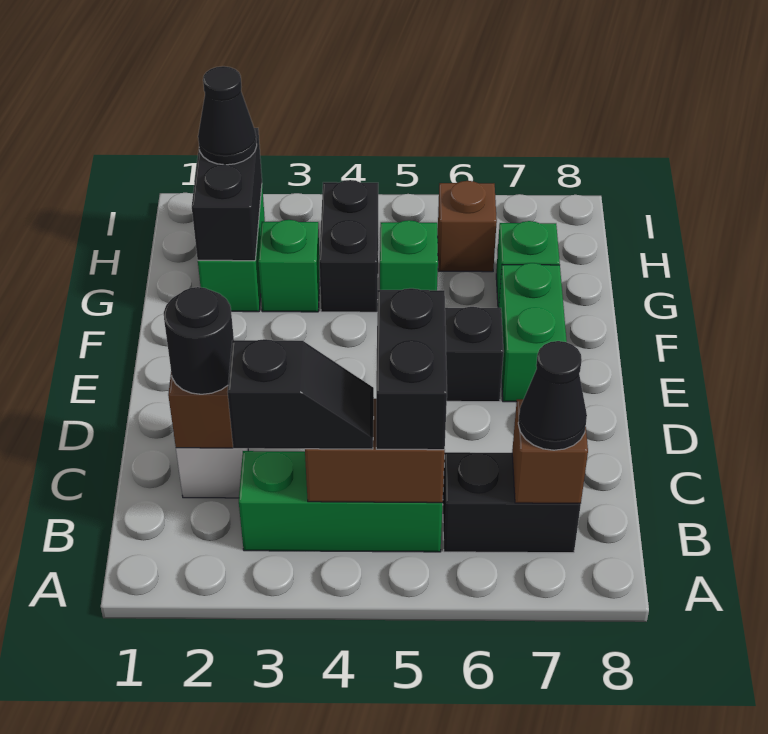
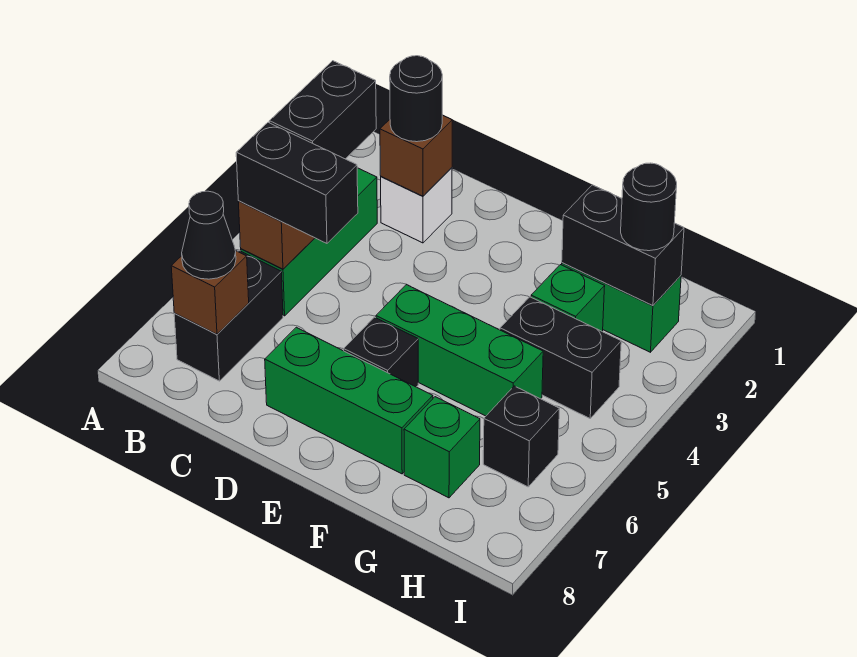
black slope B3:B4 level 3 top 3 -> black brick B3:B4 level 3
green brick E7:F7 level 1 -> green brick D7:F7 level 1
green brick G5 level 1 -> green brick E5:G5 level 1
black cone H2 level 3 -> black round brick H2 level 3
brown brick H6 level 1 -> black brick H6 level 1

